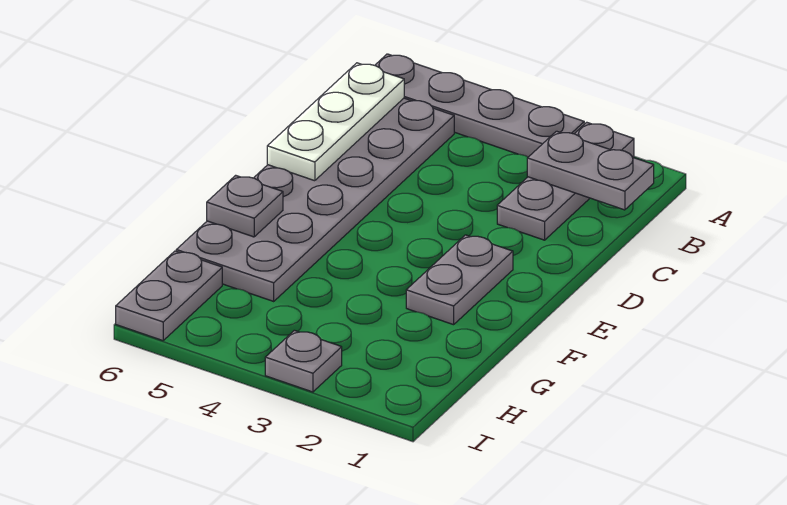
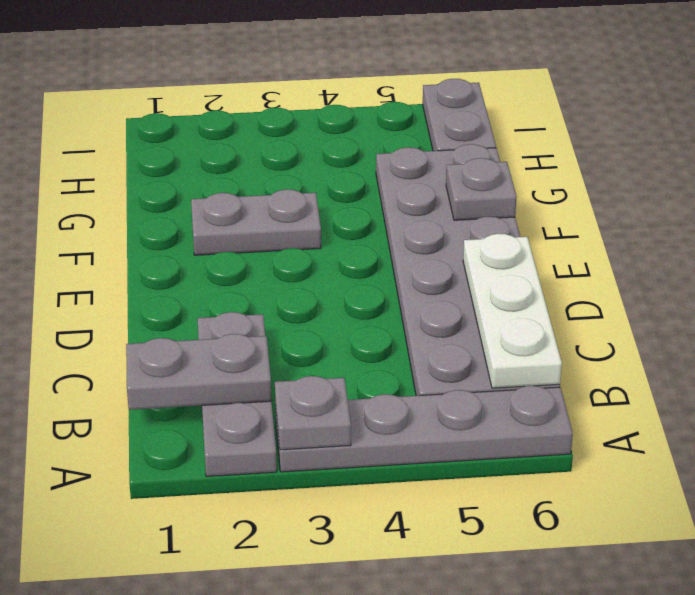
grey plate E2:F2 level 1 -> grey plate F2:F3 level 1
grey plate I3 level 1 -> grey plate A3 level 2

